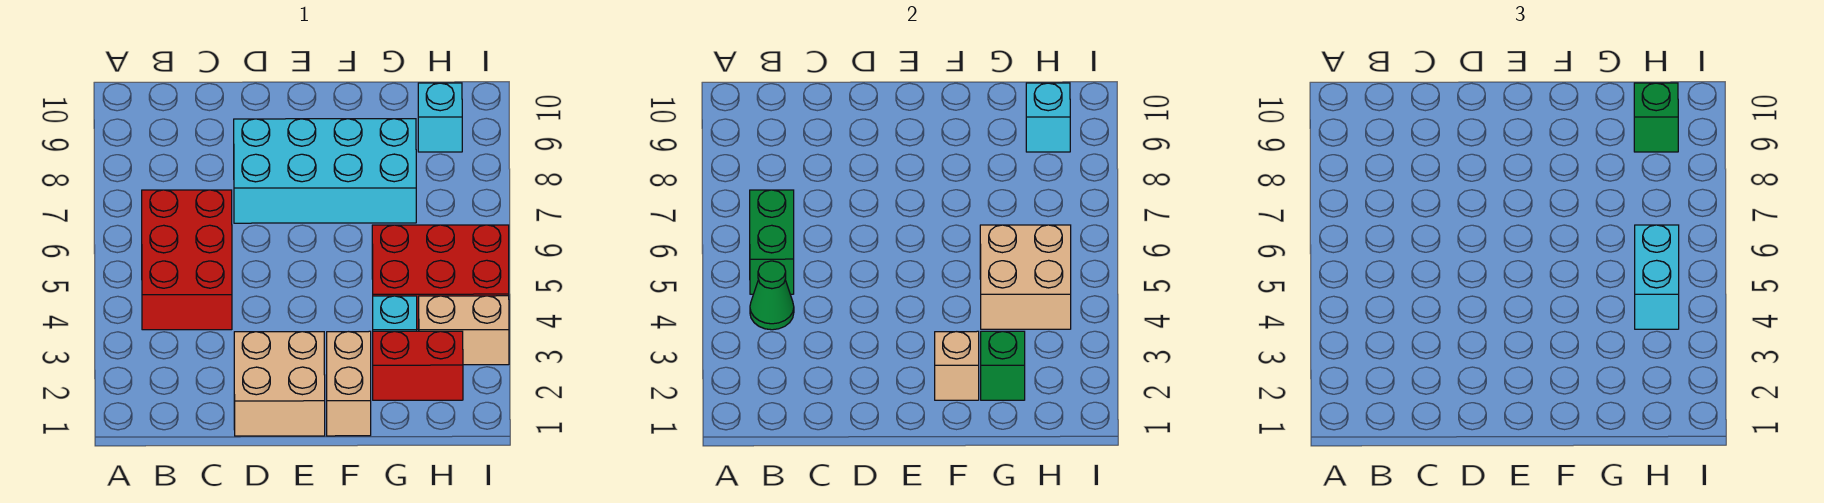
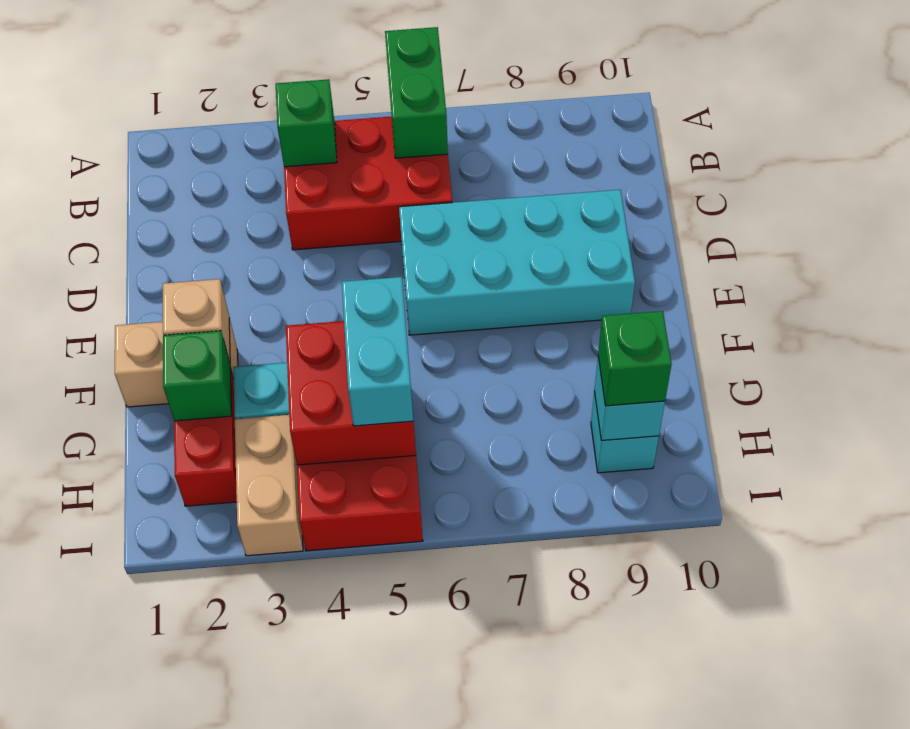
green cone B4 level 2 -> green brick B4 level 2
green brick B5:B6 level 2 -> green brick A6:B6 level 2
tan brick D1:E2 level 1 -> none
cyan brick D7:G8 level 1 -> cyan brick D6:E9 level 1
tan brick G4:H5 level 2 -> red brick G4:H5 level 2
cyan brick H4:H5 level 3 -> cyan brick G5:H5 level 3

